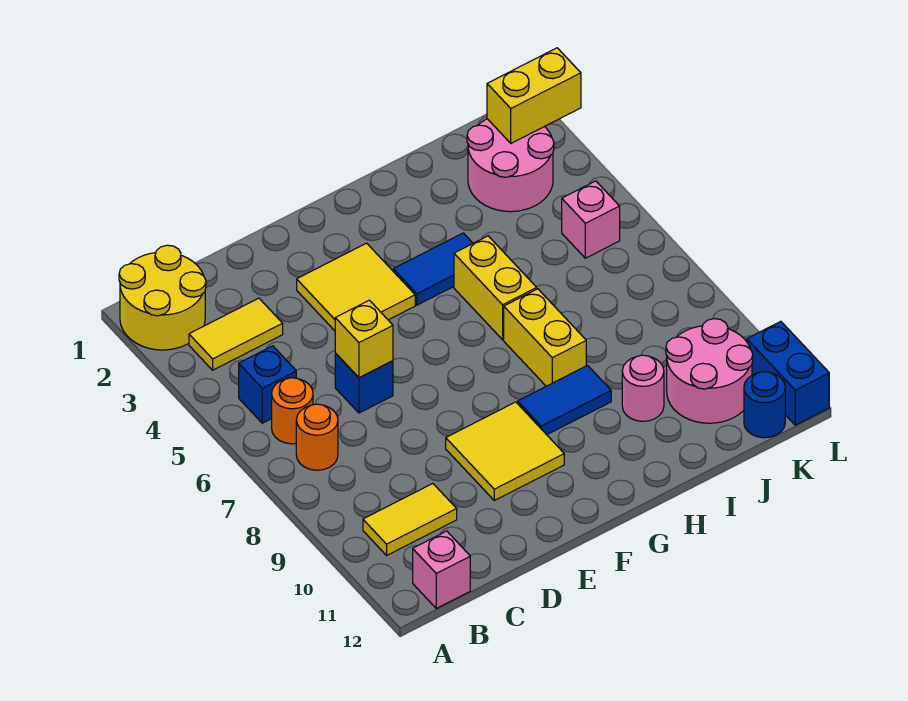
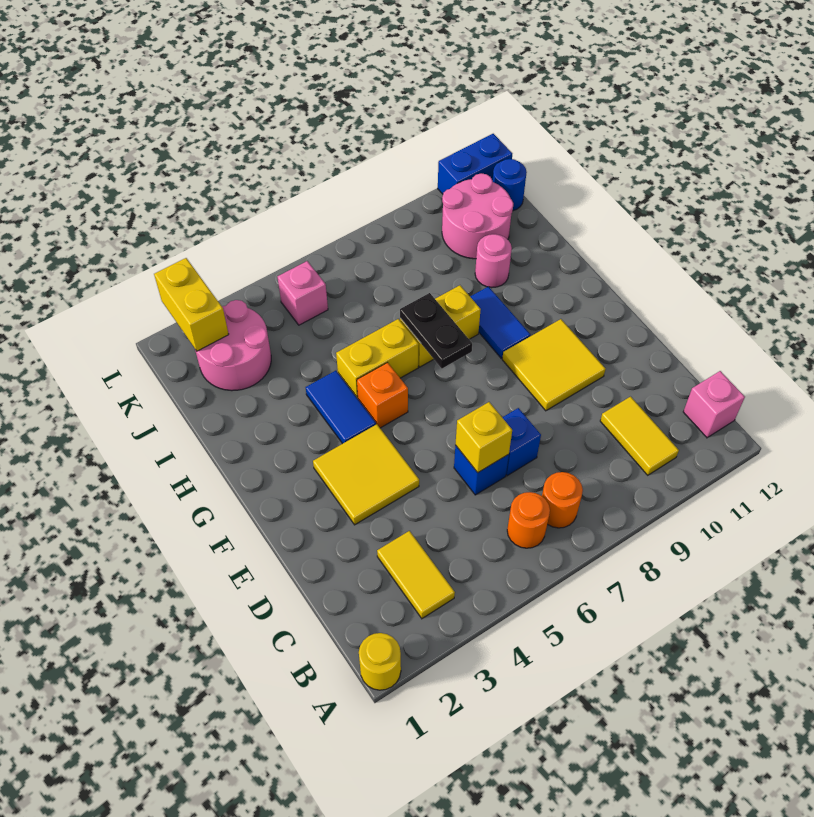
yellow round brick A1:B2 level 1 -> yellow round brick A1 level 1
blue brick B5 level 1 -> blue brick D7 level 1
none -> orange brick G5 level 1
none -> black plate G7:H7 level 2

